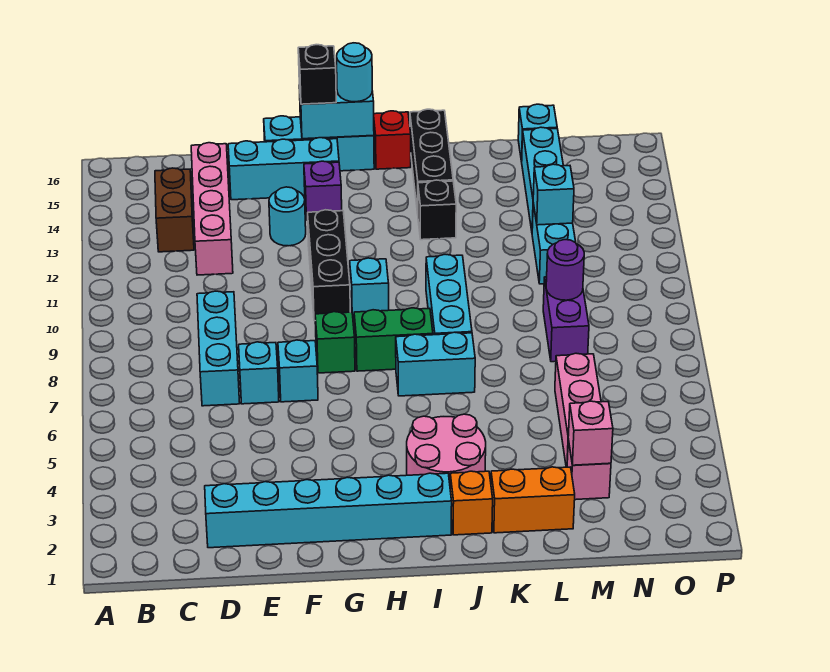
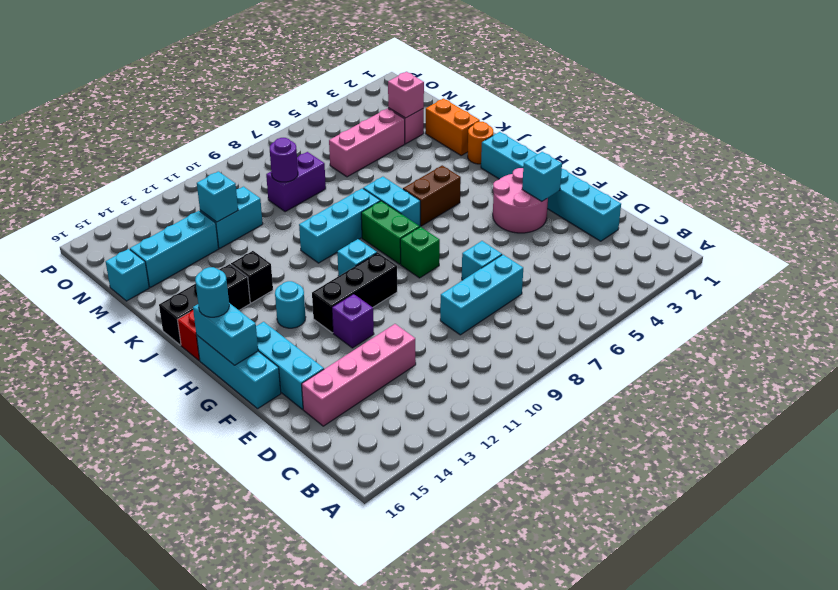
brown brick C13:C14 level 1 -> brown brick I5:I6 level 1
cyan brick F7 level 1 -> cyan brick F3 level 2
cyan round brick F13 level 1 -> cyan round brick H13 level 1
purple brick G14 level 1 -> purple brick F12 level 1
black brick G16 level 3 -> none
pink round brick I3:J4 level 1 -> pink round brick F3:G4 level 1
orange brick J2 level 1 -> orange round brick J2 level 1

